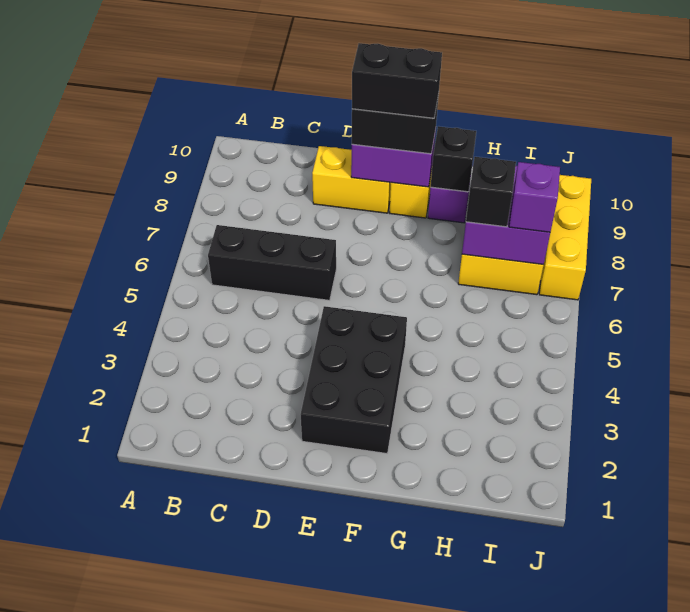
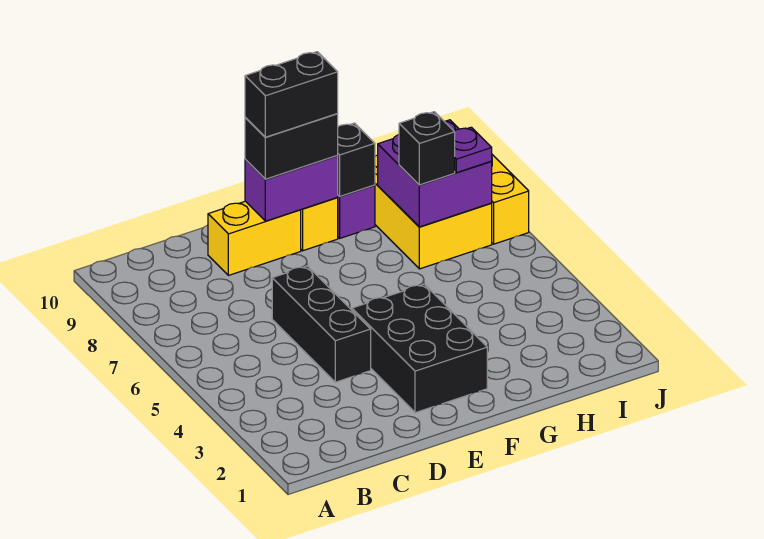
black brick B6:D6 level 1 -> black brick D4:D6 level 1
purple brick I7 level 3 -> purple plate I7 level 3

